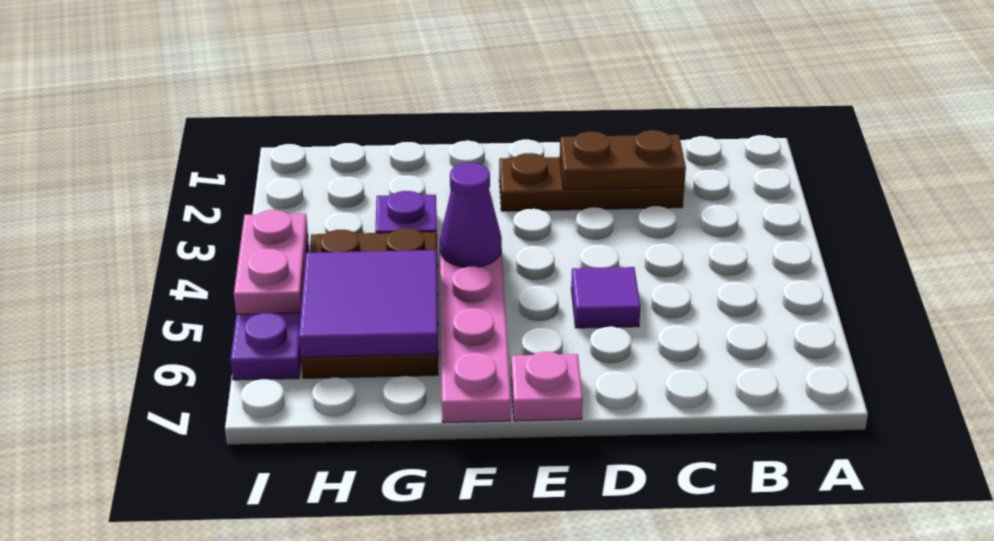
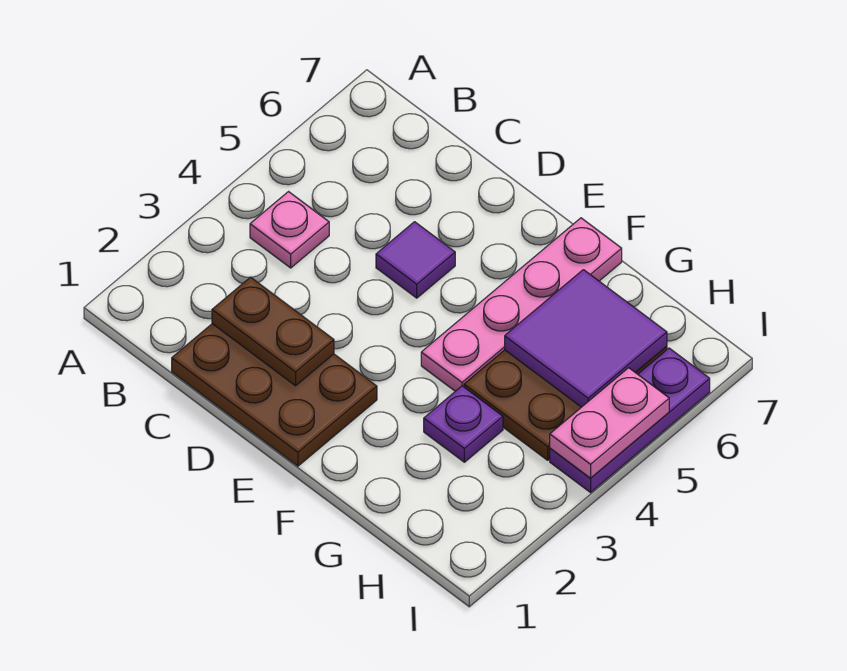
brown plate C2:E2 level 1 -> brown plate C1:E2 level 1
pink plate E7 level 1 -> pink plate B4 level 1
purple cone F4 level 2 -> none

